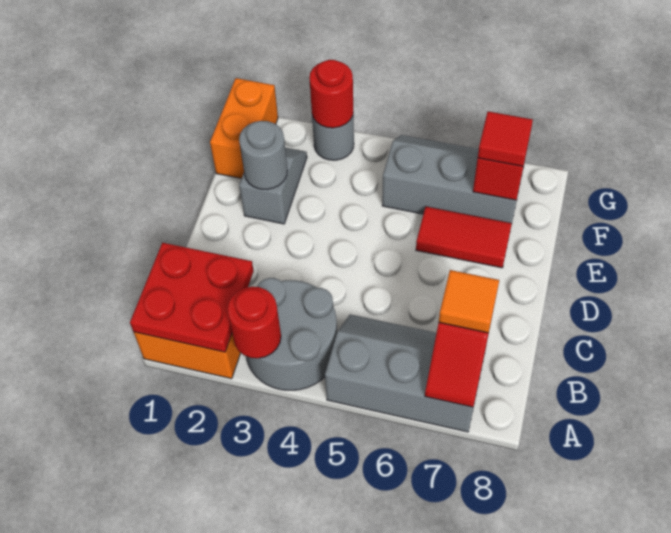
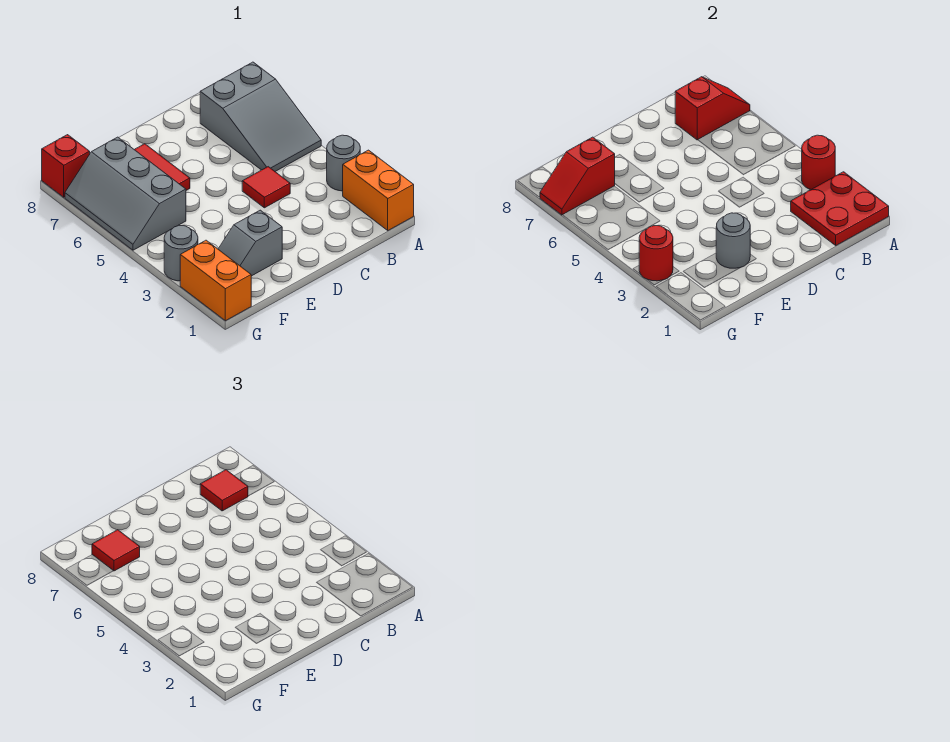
grey round brick A3:B4 level 1 -> grey round brick A3 level 1
grey slope A5:B7 level 1 top A -> grey slope A5:B7 level 1 top 7
orange tile B7 level 3 -> red tile B7 level 3
none -> red tile C4 level 1
orange brick F1:G1 level 1 -> orange brick G1:G2 level 1
none -> red brick G8 level 1

